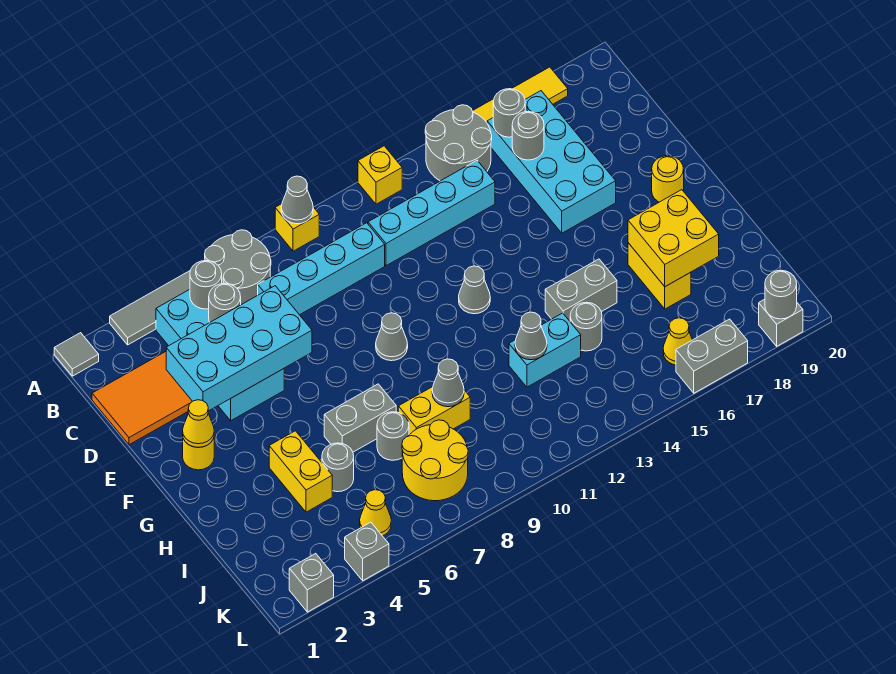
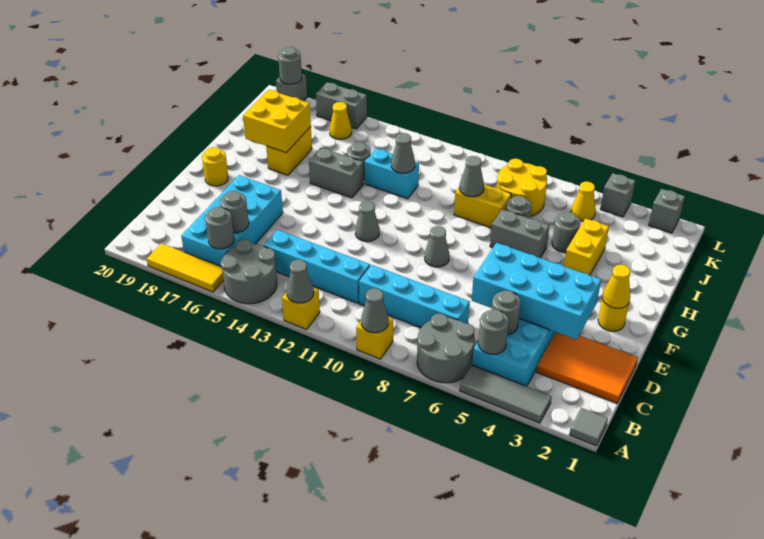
none -> grey cone A12 level 2

